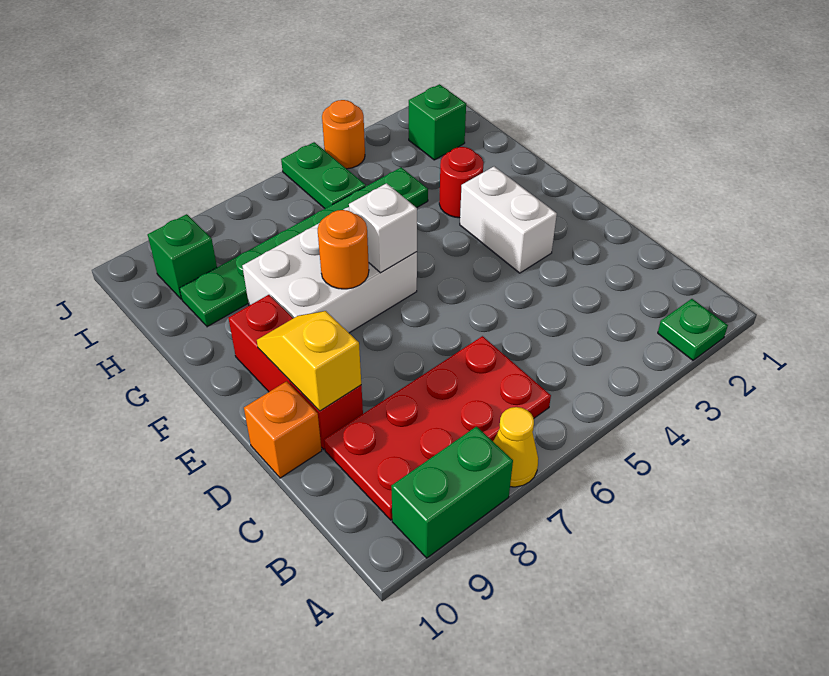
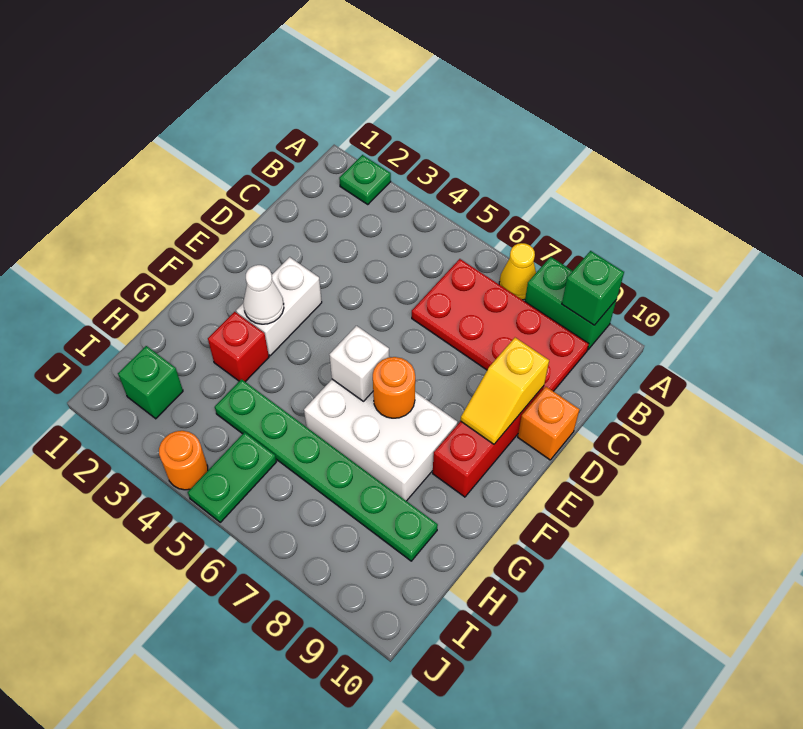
none -> white cone F3 level 2
red round brick G3 level 1 -> red brick G3 level 1
green brick I9 level 1 -> green brick A9 level 2

